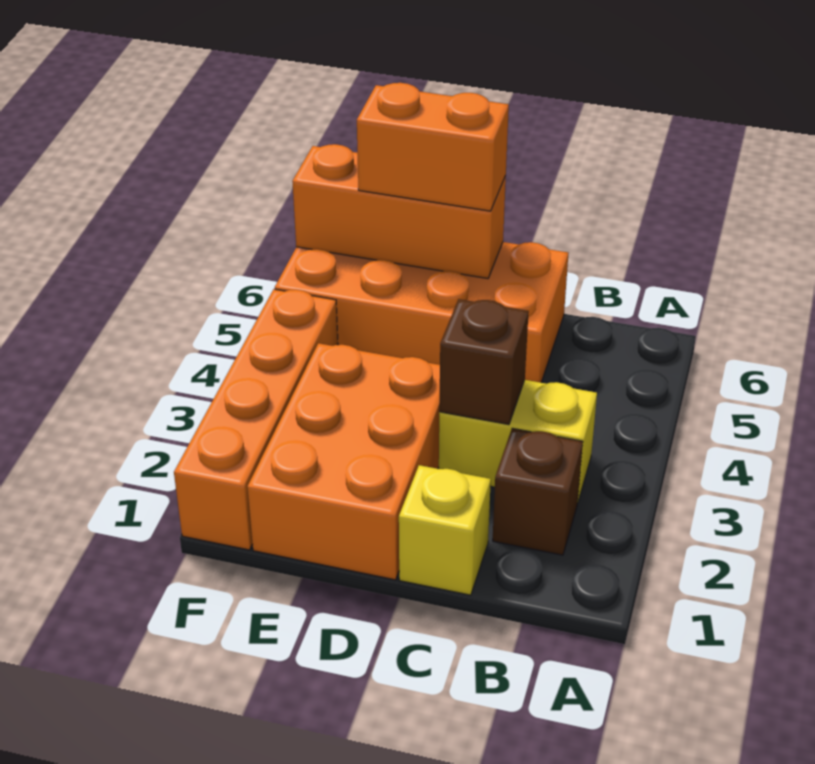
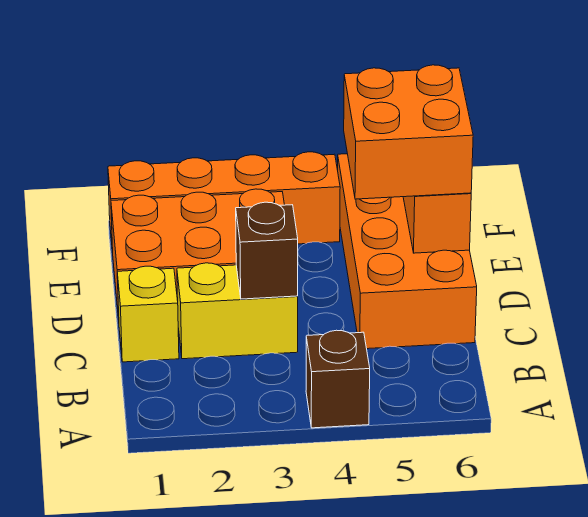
brown brick B2 level 1 -> brown brick A4 level 1
yellow brick B3:C3 level 1 -> yellow brick C2:C3 level 1
orange brick D6:E6 level 3 -> orange brick D5:E6 level 3

